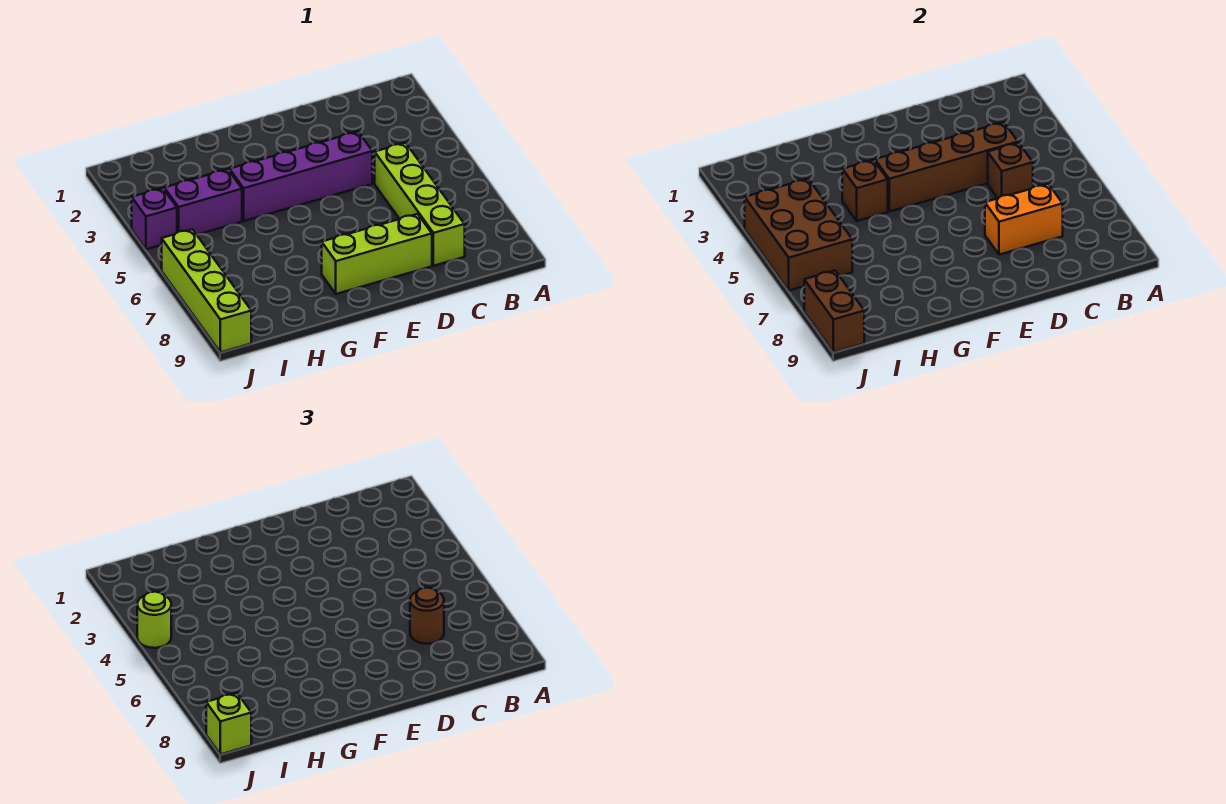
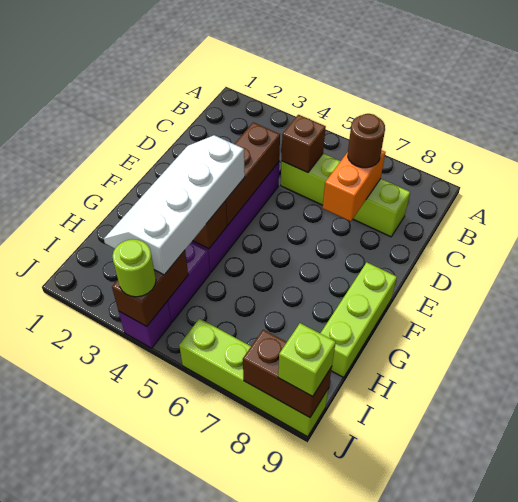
brown brick C4:F4 level 2 -> brown brick D4:F4 level 2
lime brick D8:F8 level 1 -> lime brick F9:H9 level 1
none -> white slope F3:I4 level 3 top 4
brown brick I4:J6 level 2 -> brown brick I4:J4 level 2

